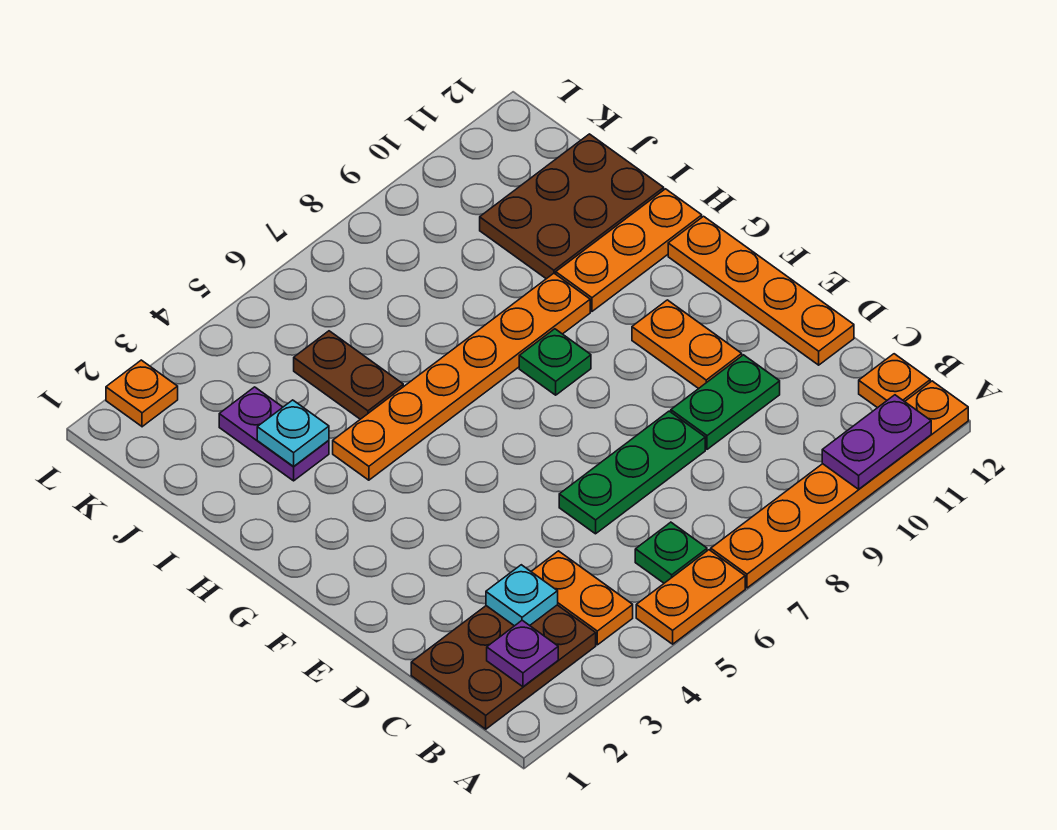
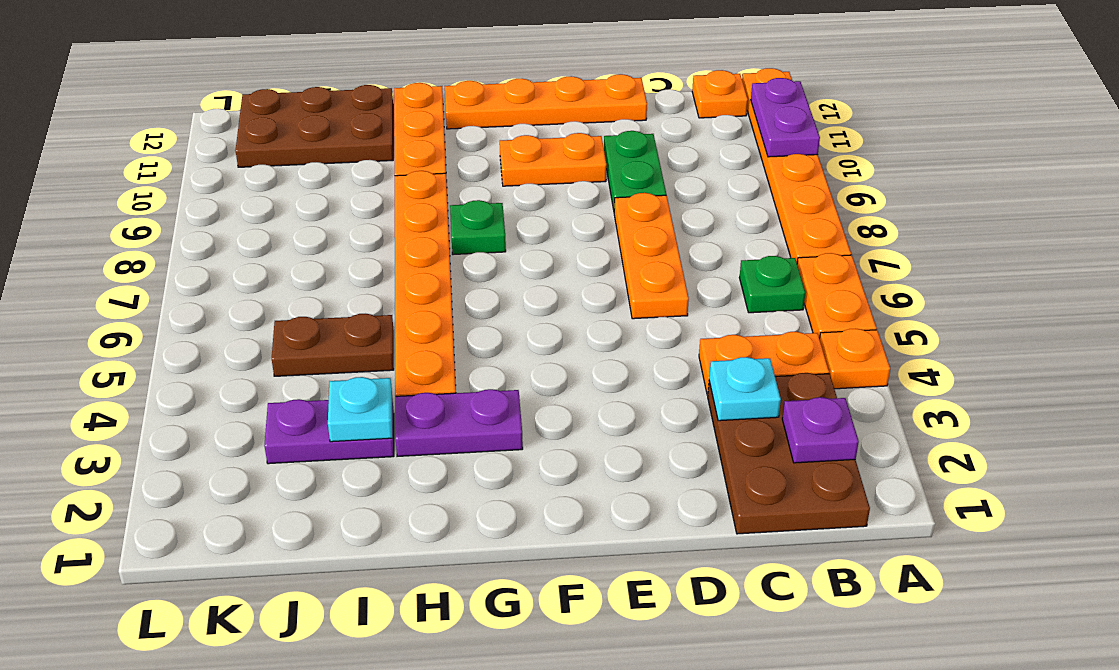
green plate D6:D8 level 1 -> orange plate D6:D8 level 1
none -> purple plate G3:H3 level 1
brown plate I10:J12 level 1 -> brown plate I11:K12 level 1
orange plate L2 level 1 -> orange plate A4 level 1

